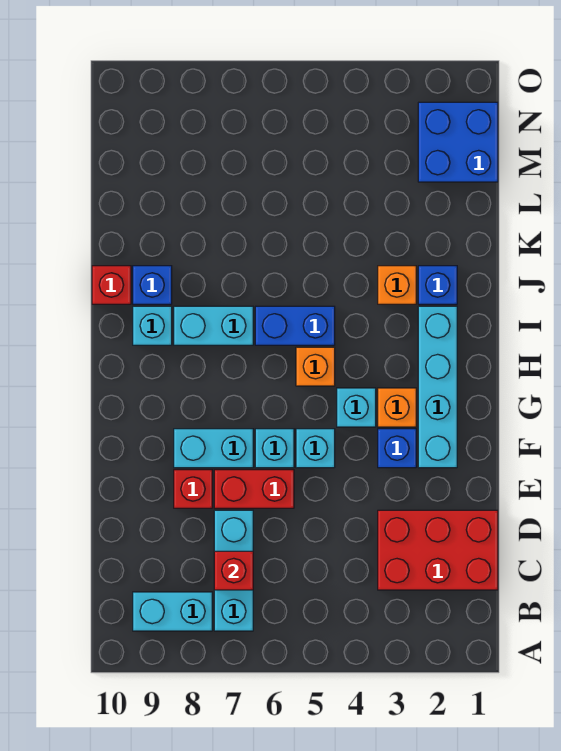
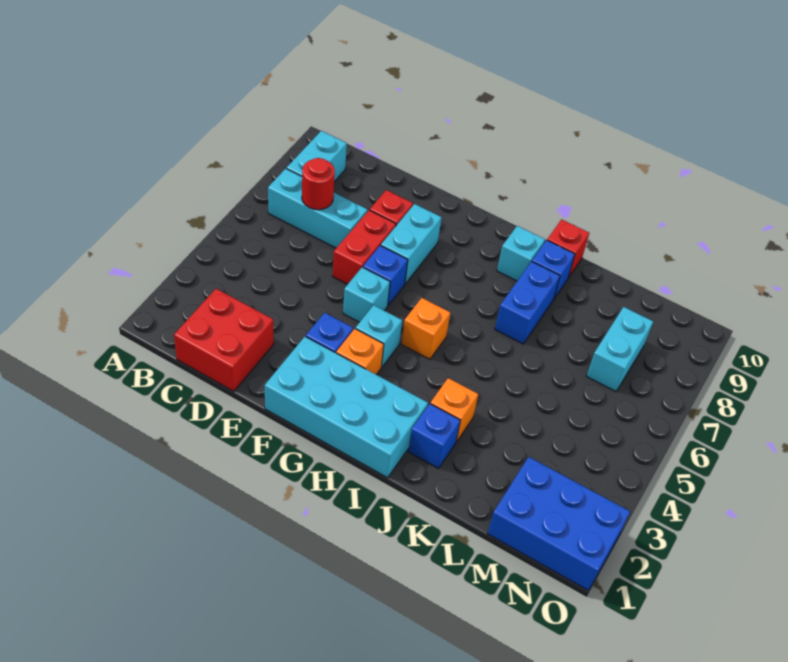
red brick C1:D3 level 1 -> red brick C1:D2 level 1
red brick C7 level 2 -> red round brick C7 level 2
cyan brick F2:I2 level 1 -> cyan brick F1:I2 level 1
cyan brick F6 level 1 -> blue brick F6 level 1
blue brick I5:I6 level 1 -> blue brick J7:J8 level 1
cyan brick I7:I8 level 1 -> cyan brick M7:M8 level 1
blue brick M1:N2 level 1 -> blue brick M1:O2 level 1

